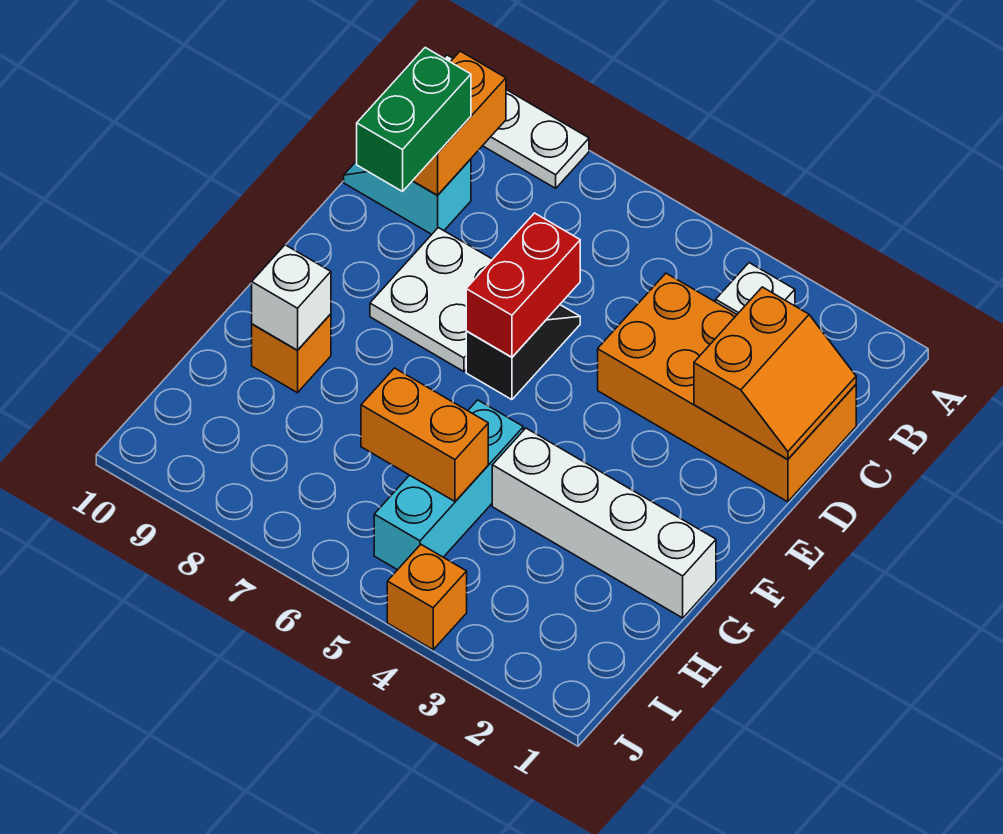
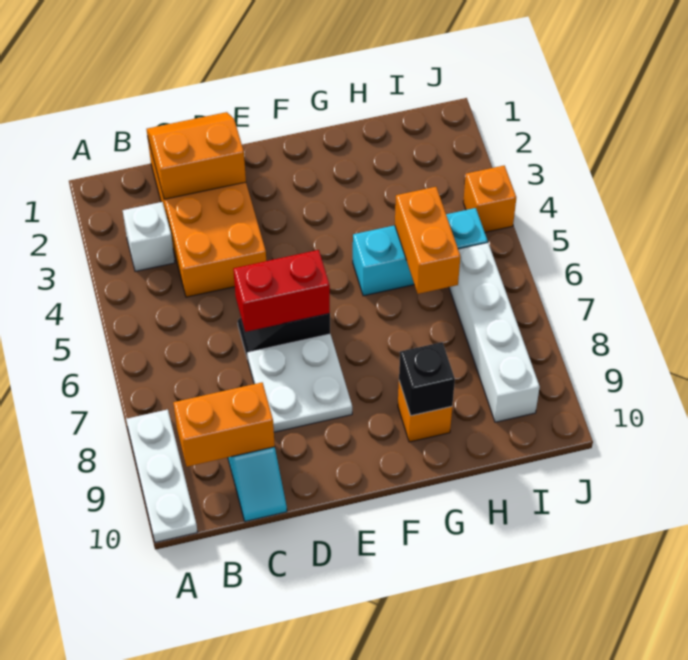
green brick C9:D9 level 3 -> none
white brick G1:G4 level 1 -> white brick I6:I9 level 1
white brick G9 level 2 -> black brick G9 level 2

